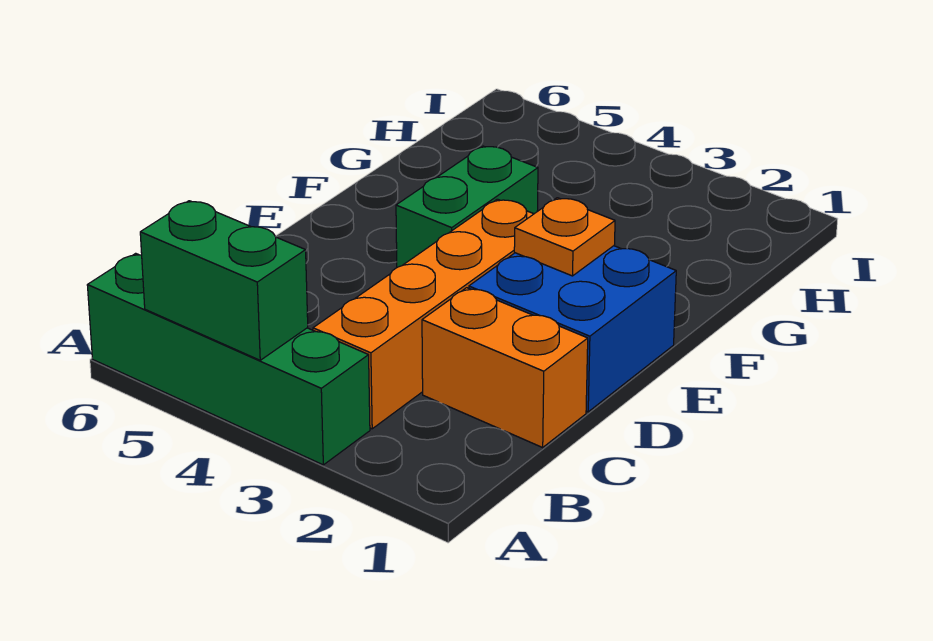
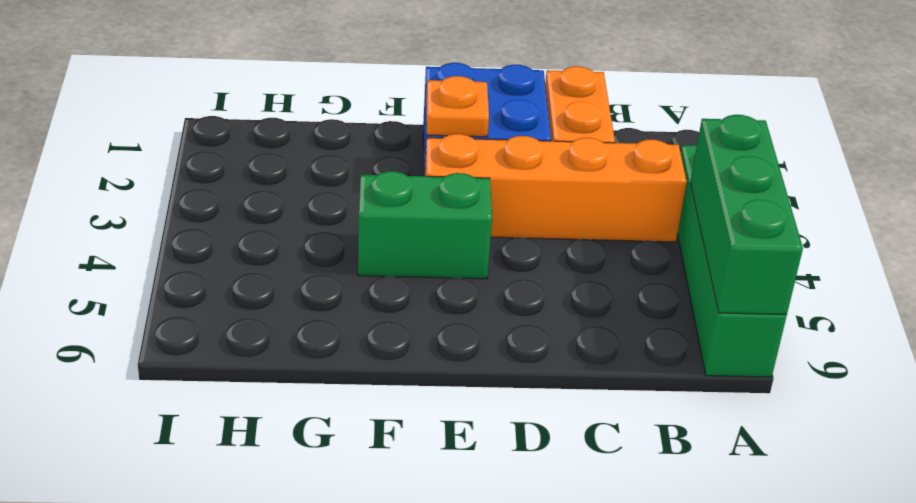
green brick A4:A5 level 2 -> green brick A4:A6 level 2

